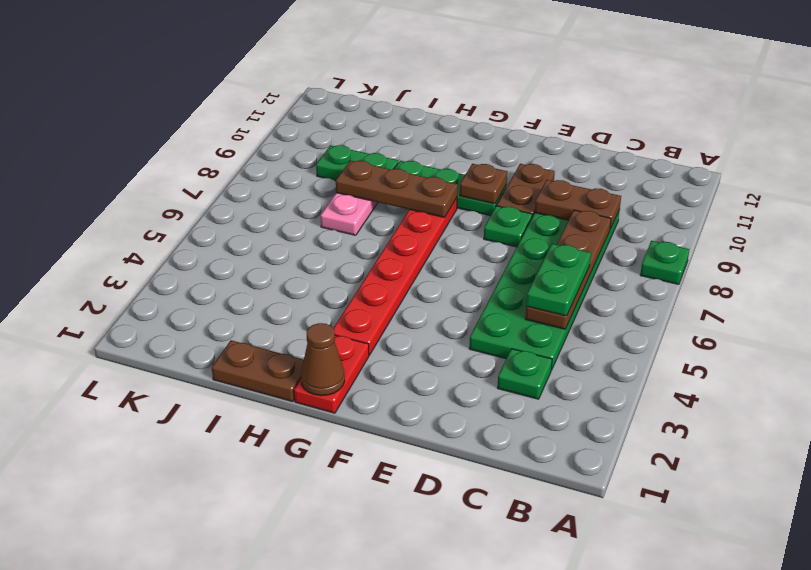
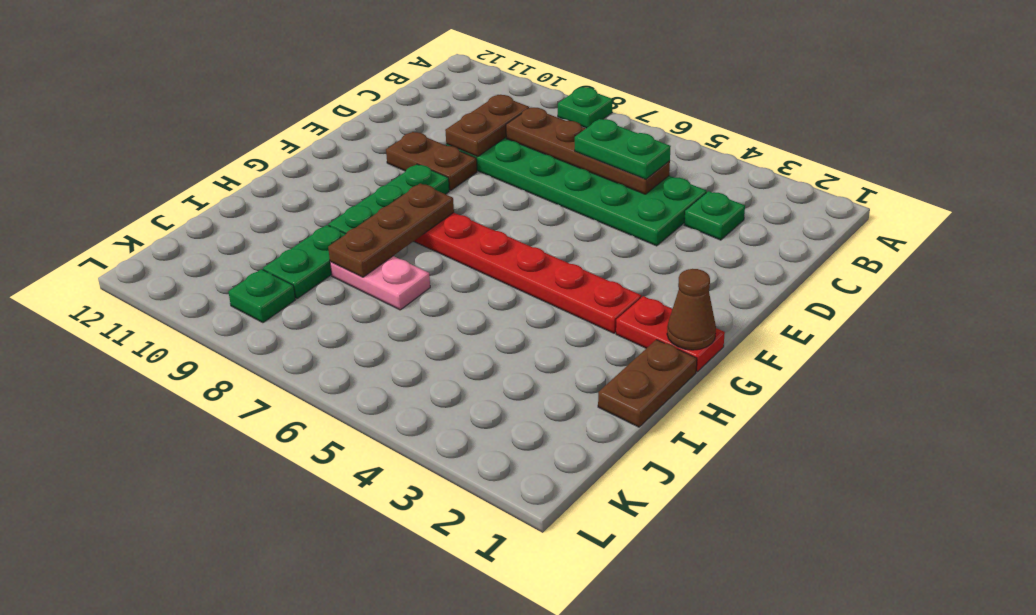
green plate E8 level 1 -> green plate K9 level 1
brown plate F9 level 2 -> none

